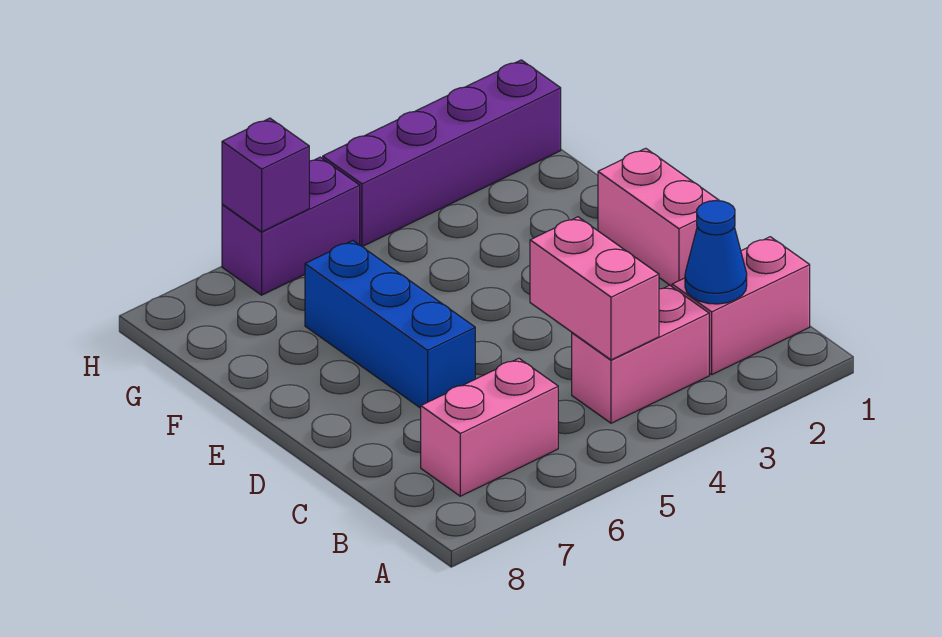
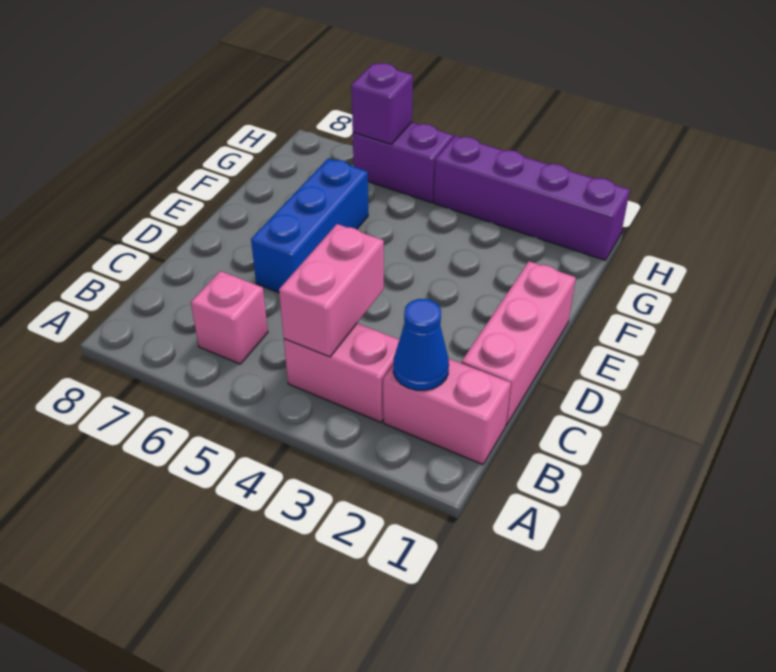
pink brick B6:B7 level 1 -> pink brick B6 level 1
pink brick D1:E1 level 1 -> pink brick C1:E1 level 1

